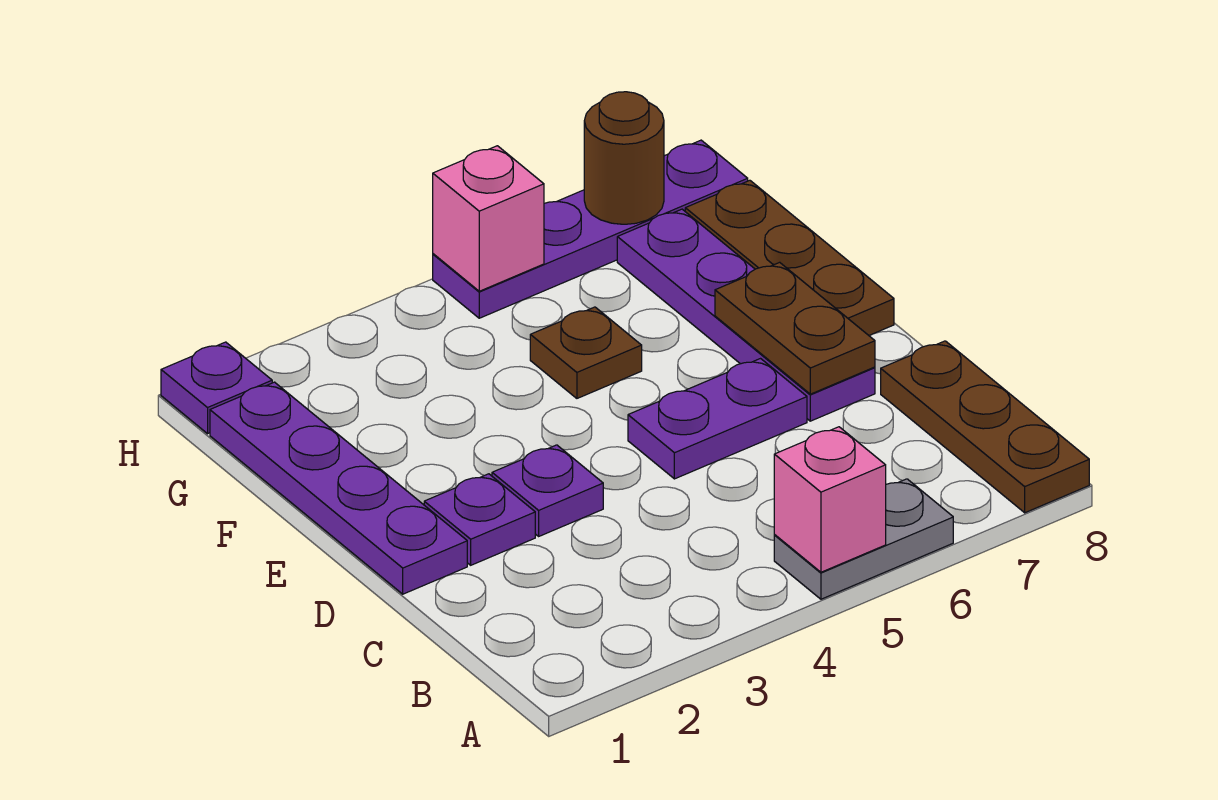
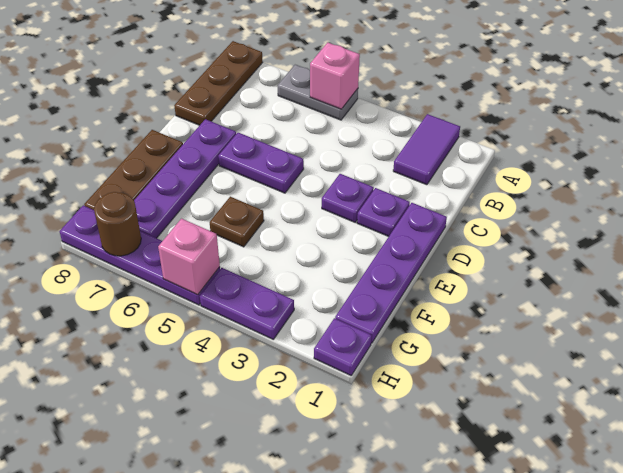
none -> purple tile A2:B2 level 1
brown plate D7:E7 level 2 -> none
none -> purple plate H3:H4 level 1

